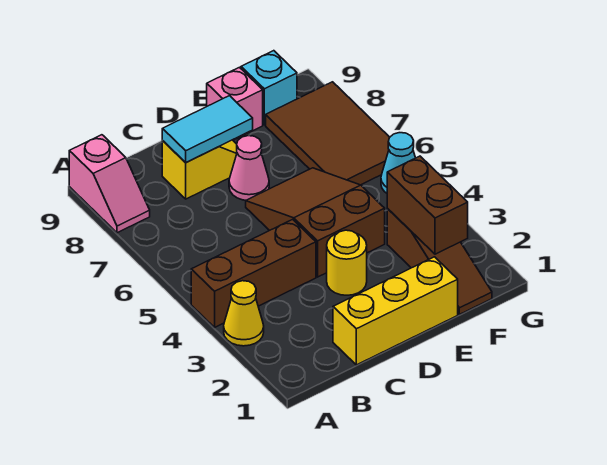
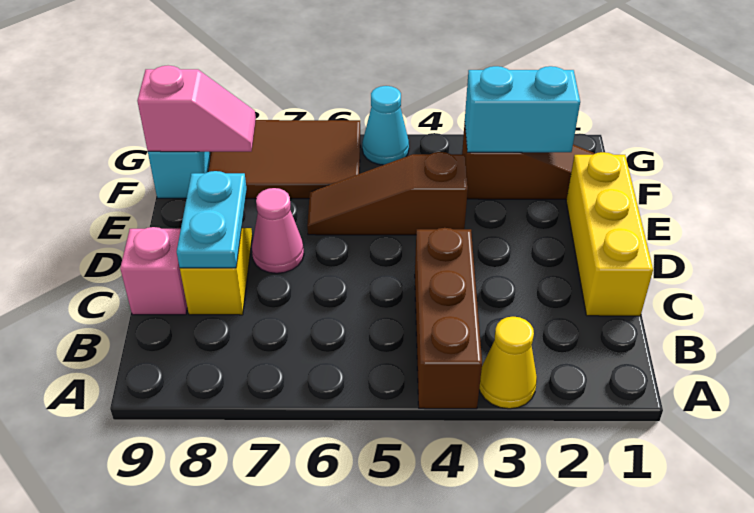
pink slope A8:A9 level 1 top 9 -> pink slope F8:F9 level 2 top 9
cyan tile C8:D8 level 2 -> cyan plate C8:D8 level 2
yellow round brick D3 level 1 -> none
brown slope D4:E6 level 1 top 4 -> brown slope E4:E6 level 1 top 4
pink brick E9 level 1 -> pink brick C9 level 1
brown brick F2:F3 level 2 -> cyan brick F2:F3 level 2

